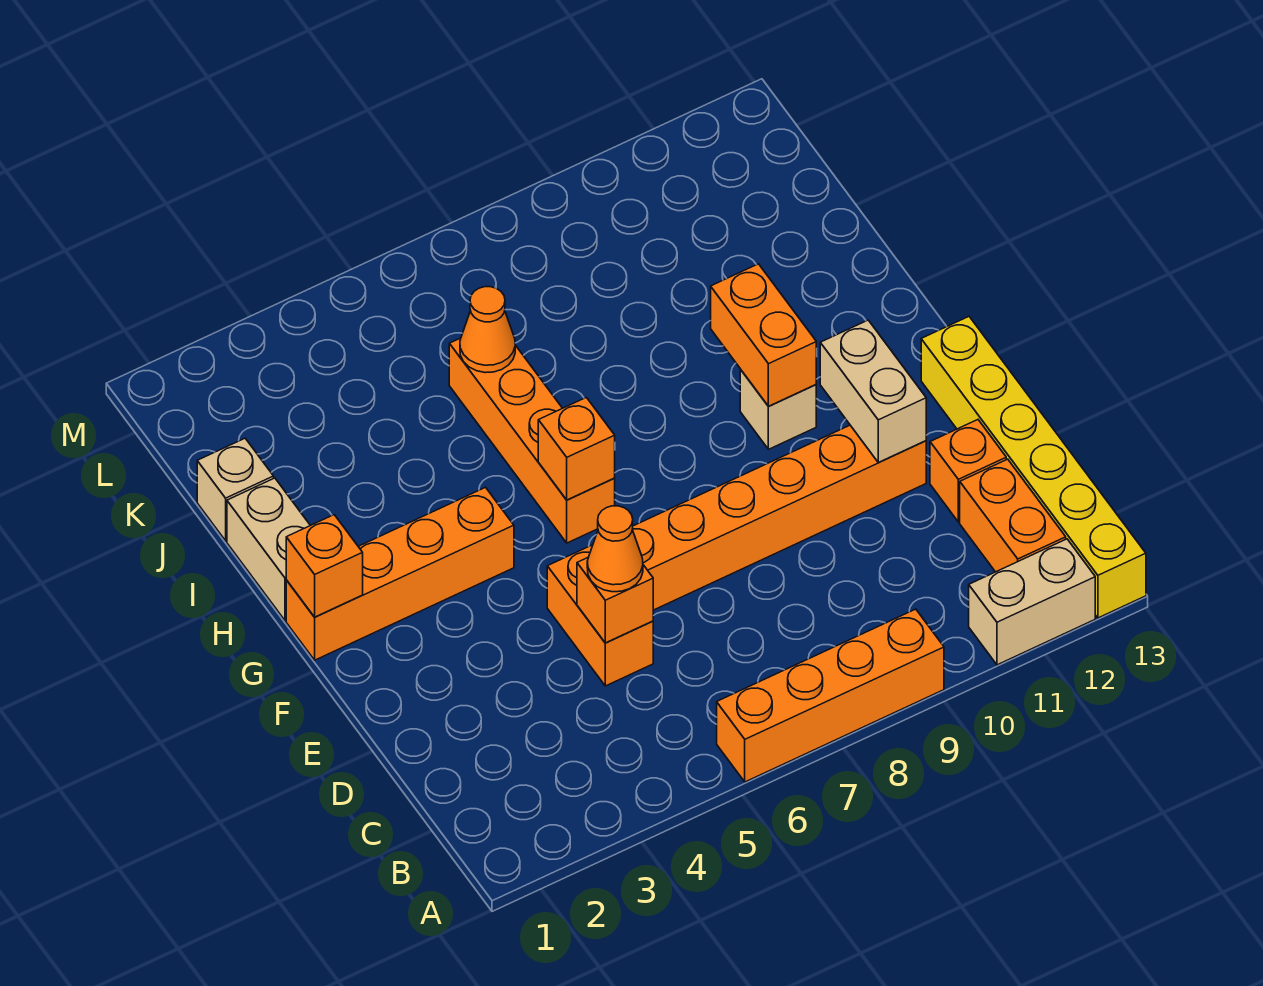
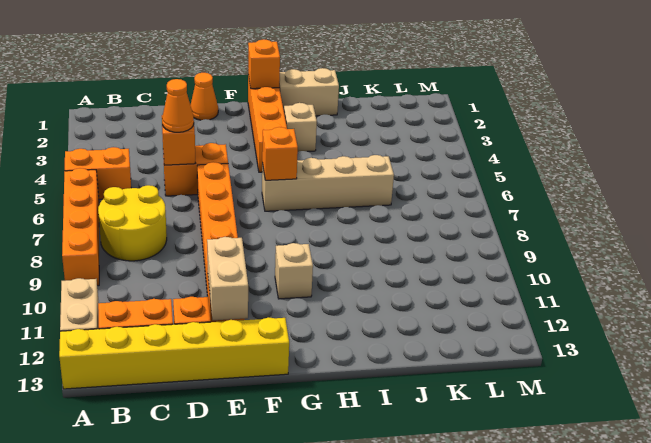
none -> yellow round brick B7:C8 level 1
tan brick E11:F11 level 2 -> tan brick E11:E12 level 2
orange brick G6:J6 level 1 -> tan brick G6:J6 level 1
orange brick G10:H10 level 2 -> orange brick A5:B5 level 1
tan brick J1 level 1 -> tan brick H3 level 1
orange cone J6 level 2 -> orange cone E1 level 1

